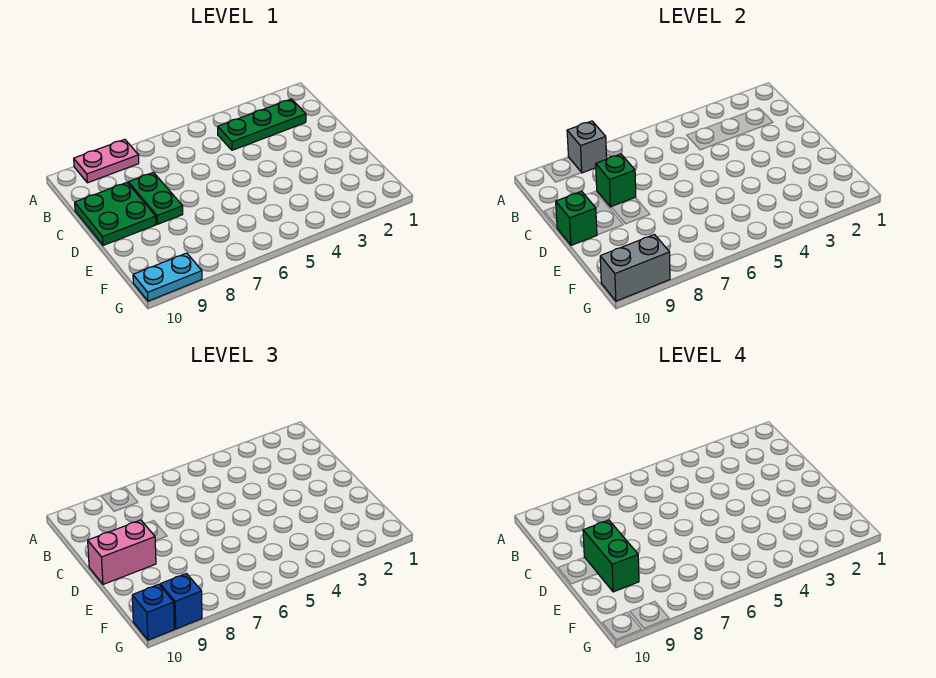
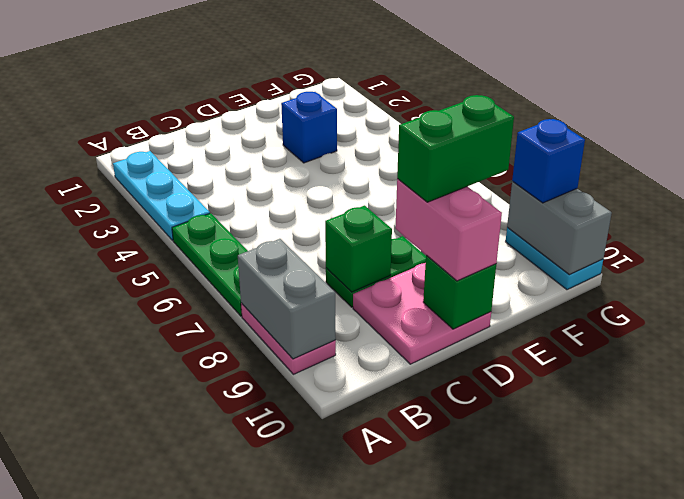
none -> cyan plate A2:A4 level 1
grey brick A8 level 2 -> grey brick A8:A9 level 2
green plate B2:B4 level 1 -> green plate A5:A7 level 1
green plate C9:D10 level 1 -> pink plate C9:D10 level 1
blue brick G10 level 3 -> blue brick E3 level 1

